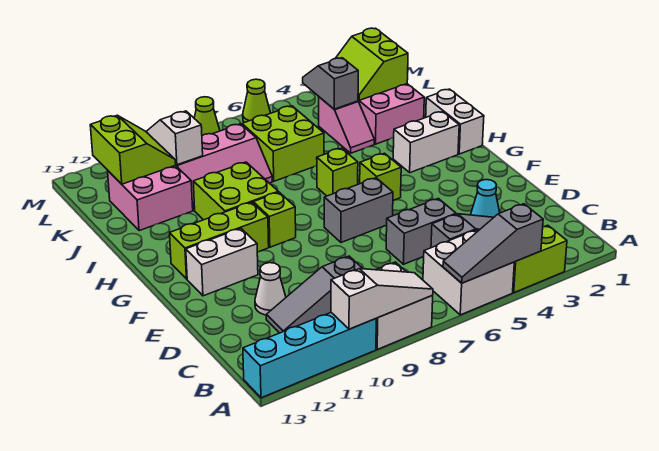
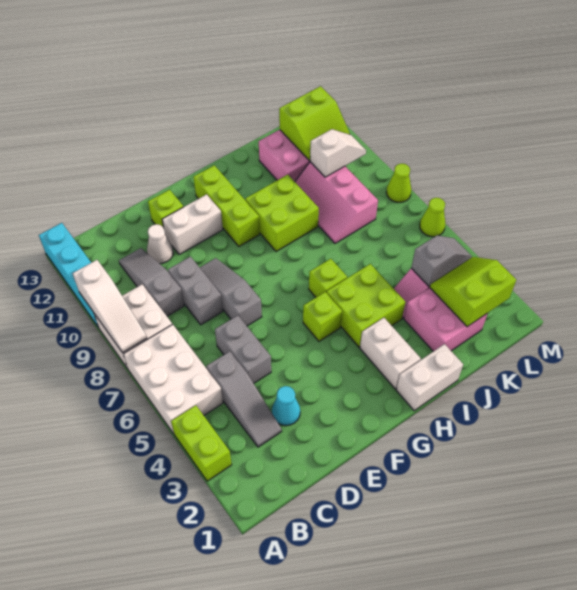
grey slope A4:A6 level 2 top 4 -> grey slope E7:E9 level 1 top 7
white brick A5:B6 level 1 -> white brick A5:B7 level 1
grey brick F6:F7 level 1 -> grey brick D8:D9 level 1
white brick F11:F12 level 1 -> white brick E11:F11 level 1
lime brick G9 level 1 -> lime brick E12 level 1
lime brick J6:K7 level 1 -> lime brick H4:I5 level 1

